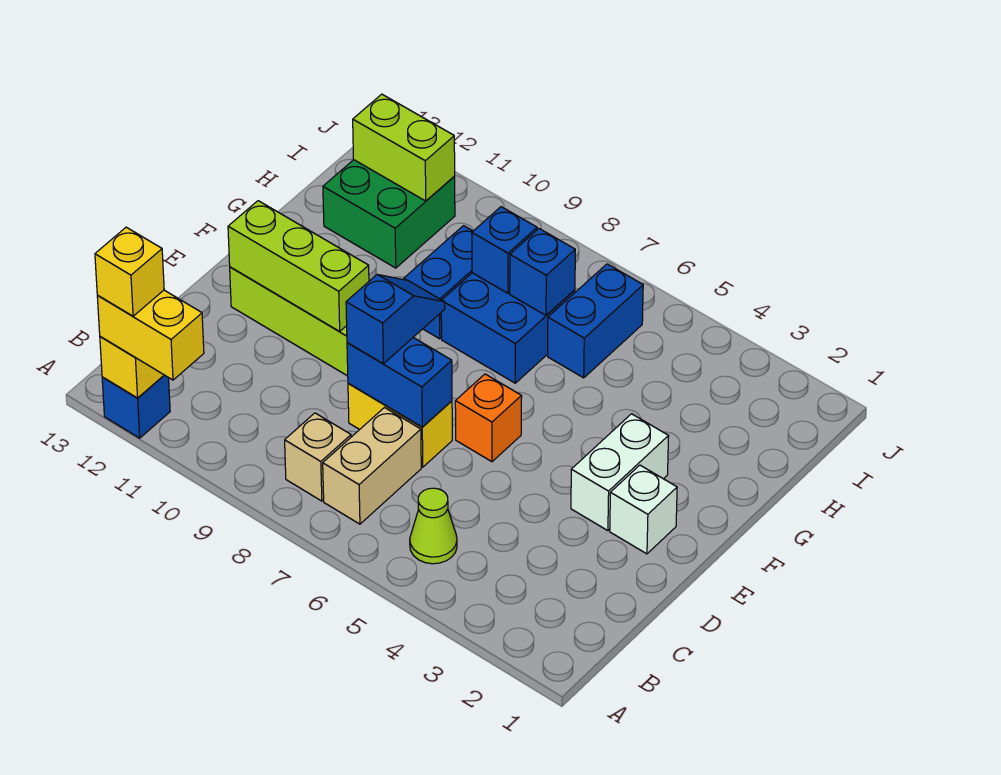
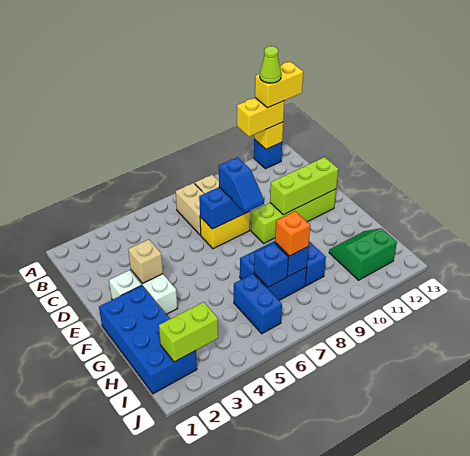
yellow brick A12 level 4 -> yellow brick A12:A13 level 4
lime cone B5 level 1 -> lime cone A12 level 5
none -> tan brick E3 level 2
orange brick E6 level 1 -> orange brick H8 level 3
none -> blue brick F1:I2 level 1
green brick H11:I12 level 1 -> green slope H11:I12 level 1 top I
lime brick I11:I12 level 2 -> lime brick I2:I3 level 2

